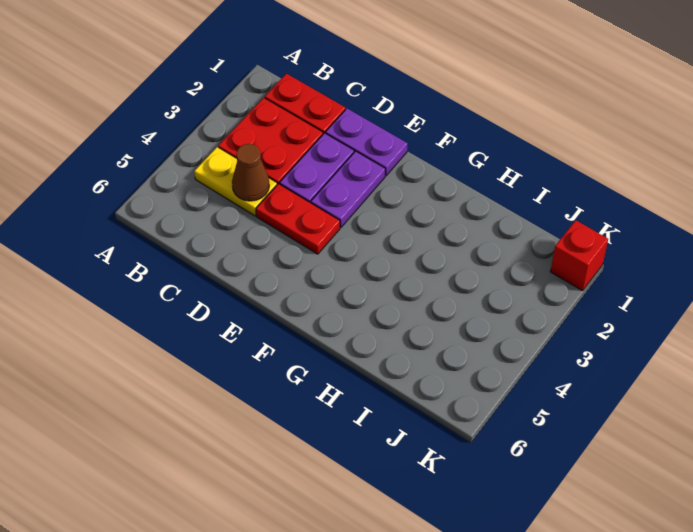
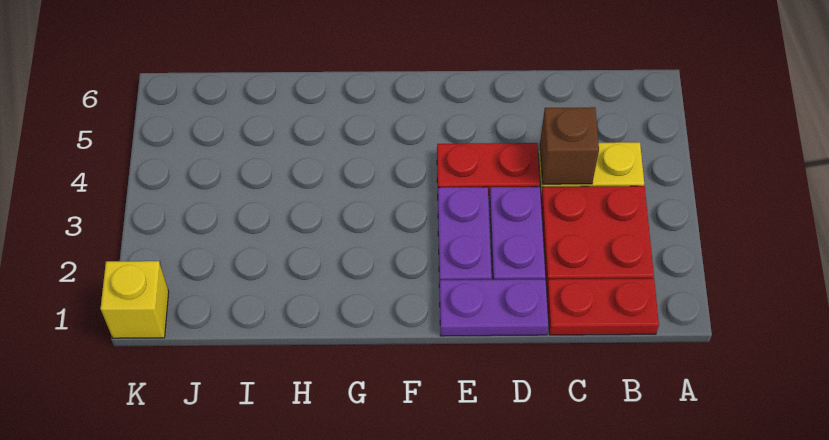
brown cone C4 level 2 -> brown brick C4 level 2
red brick K1 level 1 -> yellow brick K1 level 1

